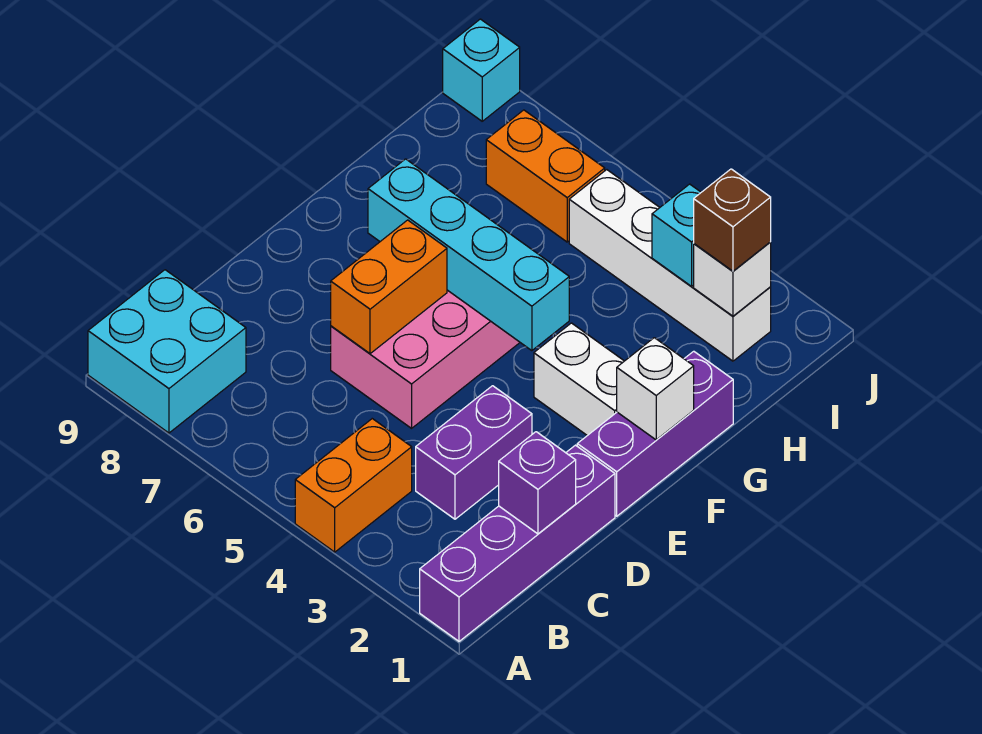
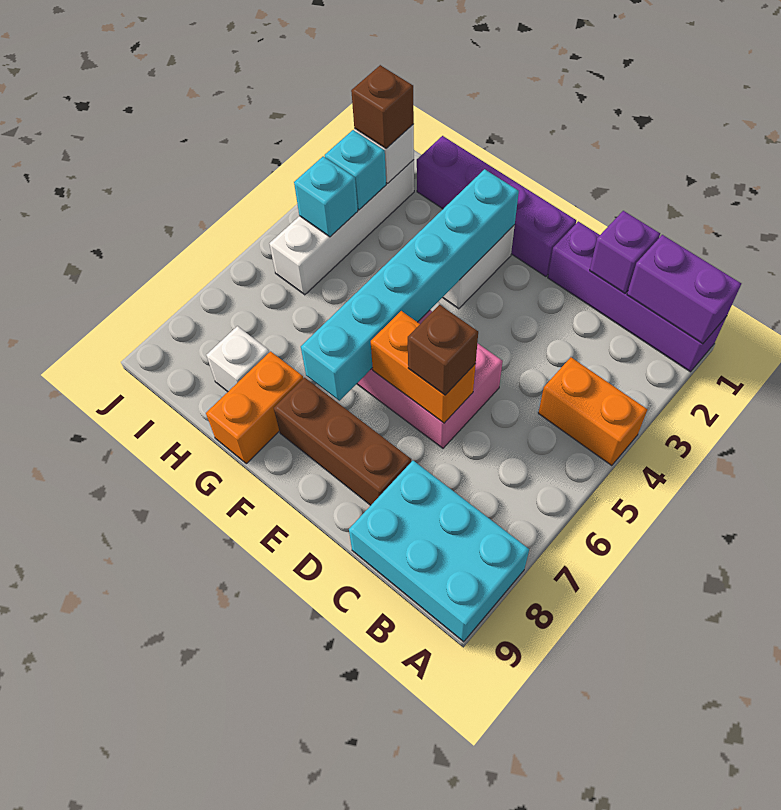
cyan brick A8:B9 level 1 -> cyan brick A8:C9 level 1
purple brick C3:D3 level 1 -> purple brick A1:B1 level 2
none -> brown brick D6 level 3
none -> brown brick D8:F8 level 1
purple brick E1:G1 level 1 -> purple brick E1:H1 level 1
white brick F1 level 2 -> white brick H8 level 1
cyan brick F4:F7 level 2 -> cyan brick F2:F7 level 2
orange brick I6:I7 level 1 -> orange brick G8:G9 level 1
cyan brick J9 level 1 -> cyan brick I4 level 2

